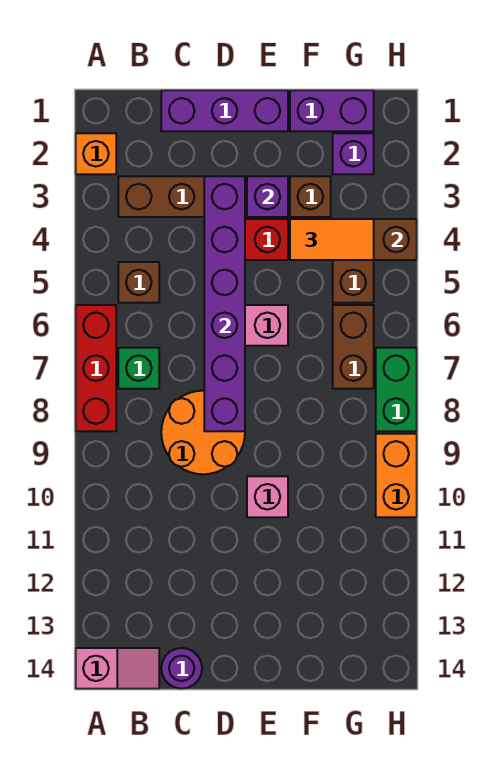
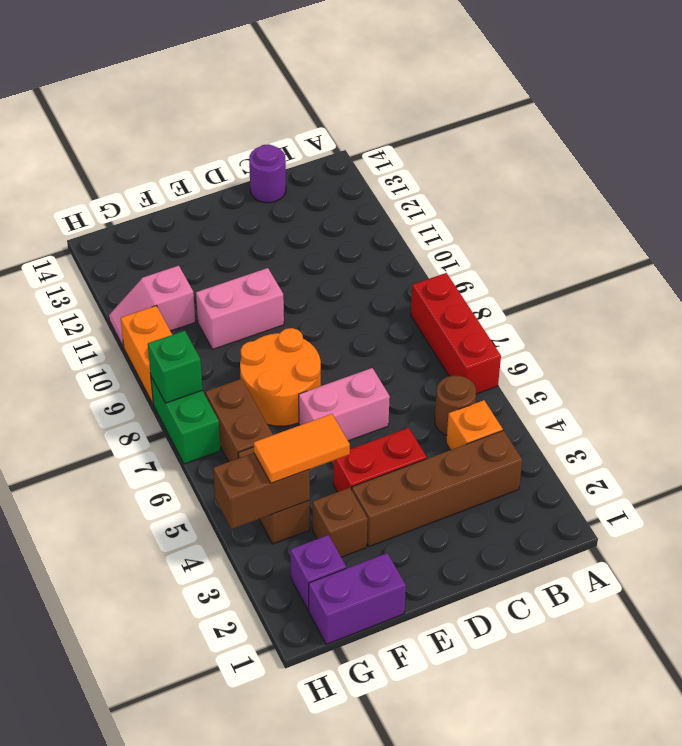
orange brick A2 level 1 -> orange brick B4 level 1
pink slope A14:B14 level 1 top A -> pink slope G11:H11 level 1 top G
brown brick B5 level 1 -> brown round brick B5 level 1
green brick B7 level 1 -> green brick H8 level 2
purple brick C1:E1 level 1 -> none
orange round brick C8:D9 level 1 -> orange round brick E7:F8 level 1
purple brick D3:D8 level 2 -> none
purple brick E3 level 2 -> none
pink brick E10 level 1 -> pink brick E10:F10 level 1

